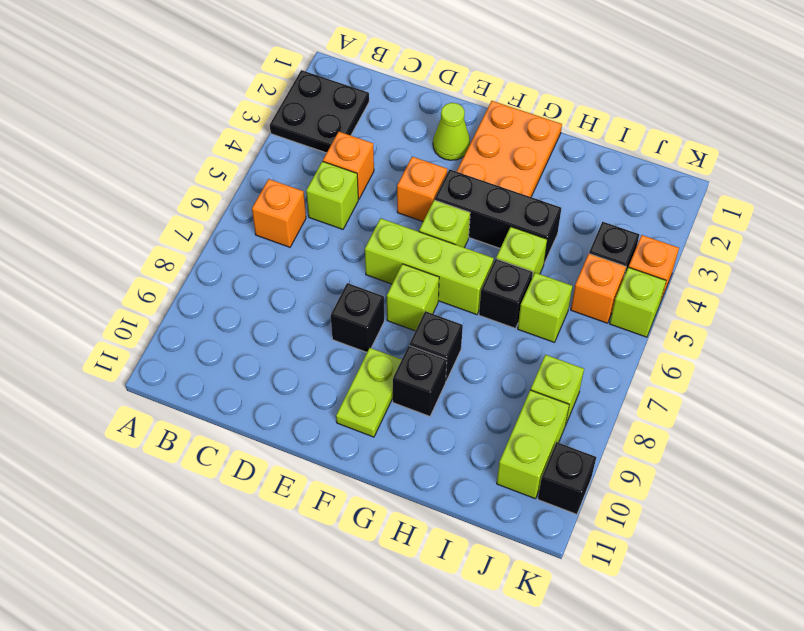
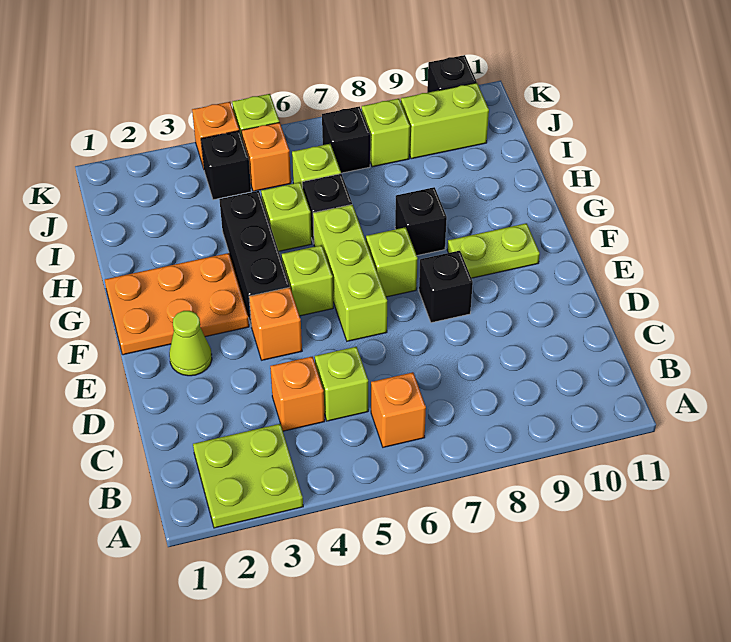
black plate A2:B3 level 1 -> lime plate A2:B3 level 1
black brick G9 level 1 -> black brick J7 level 1

